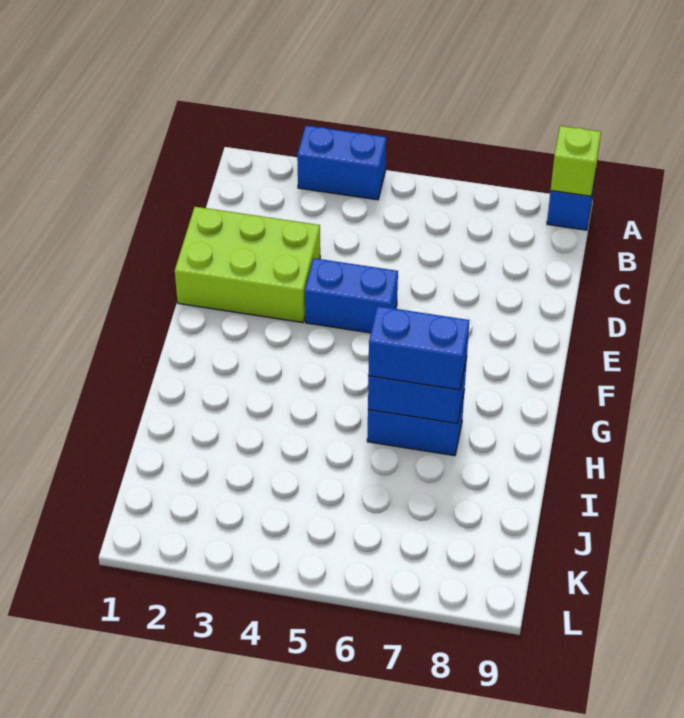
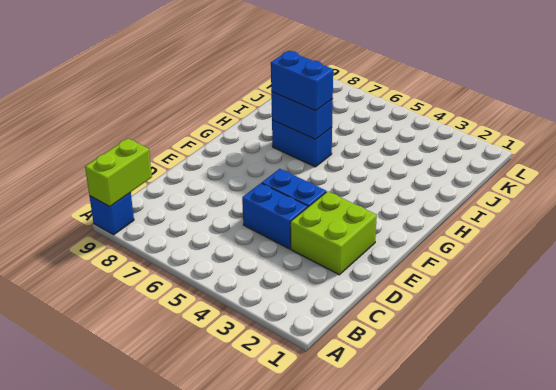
blue brick A3:A4 level 1 -> blue brick D4:D5 level 1
lime brick A9 level 2 -> lime brick A9:B9 level 2
lime brick D1:E3 level 1 -> lime brick D2:E3 level 1

